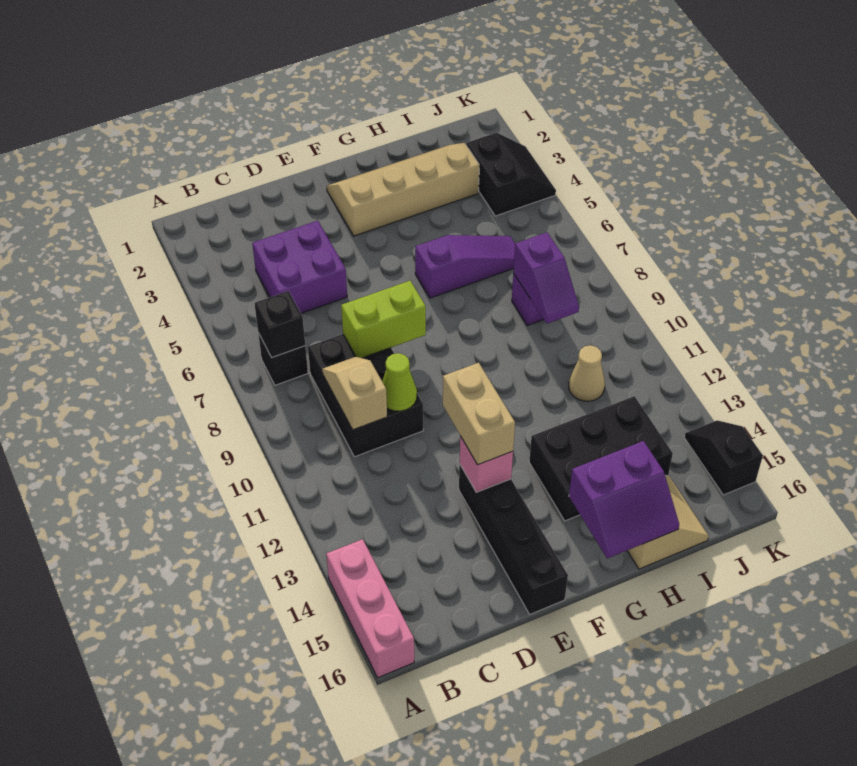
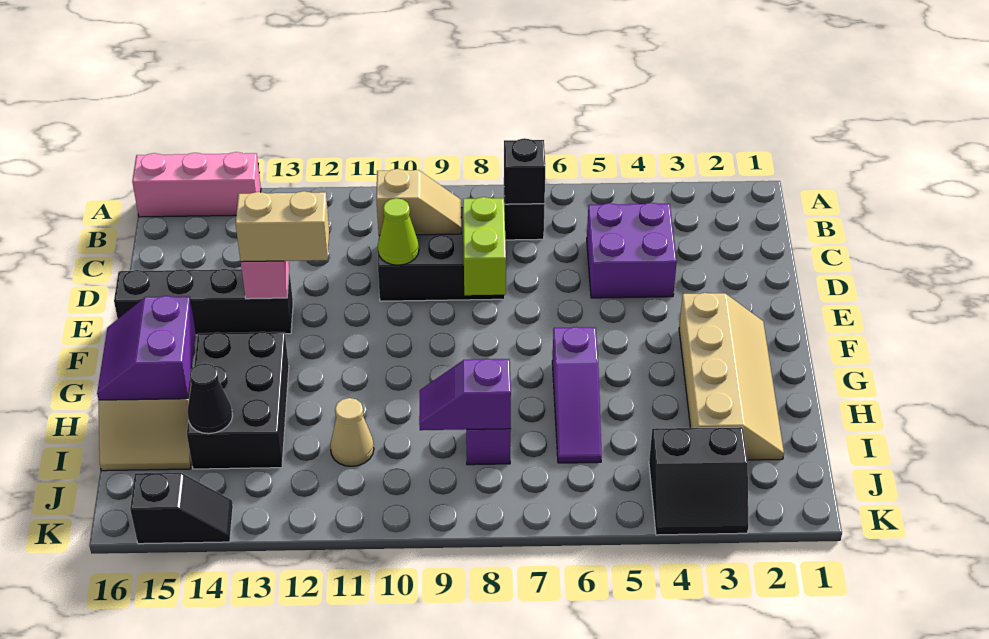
none -> black cone I14 level 2

